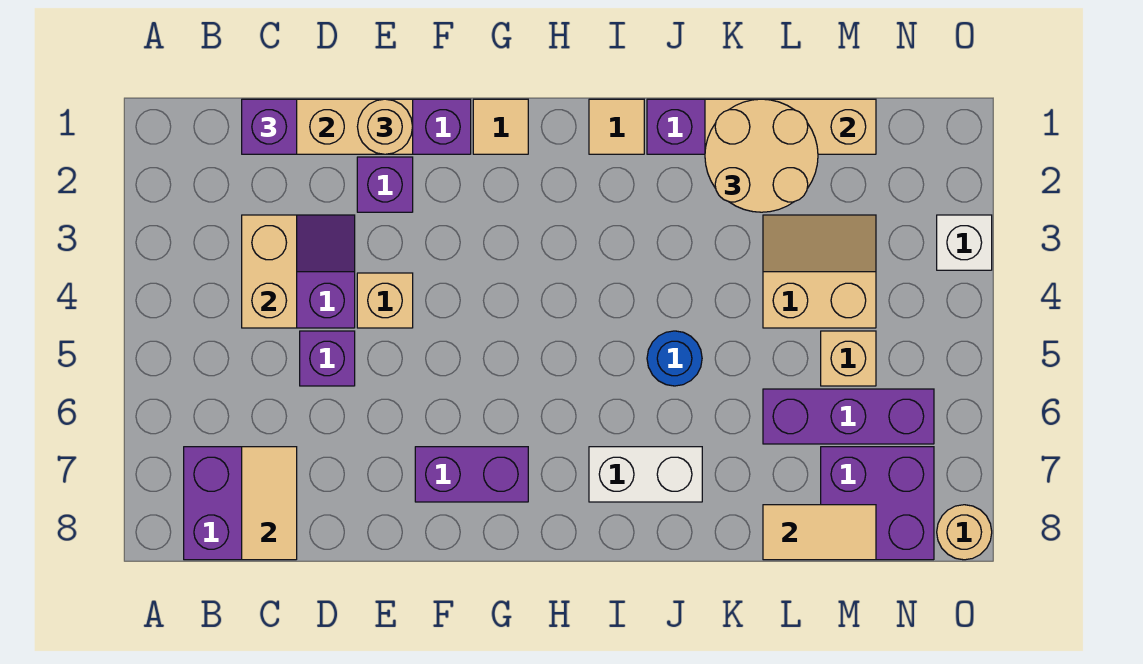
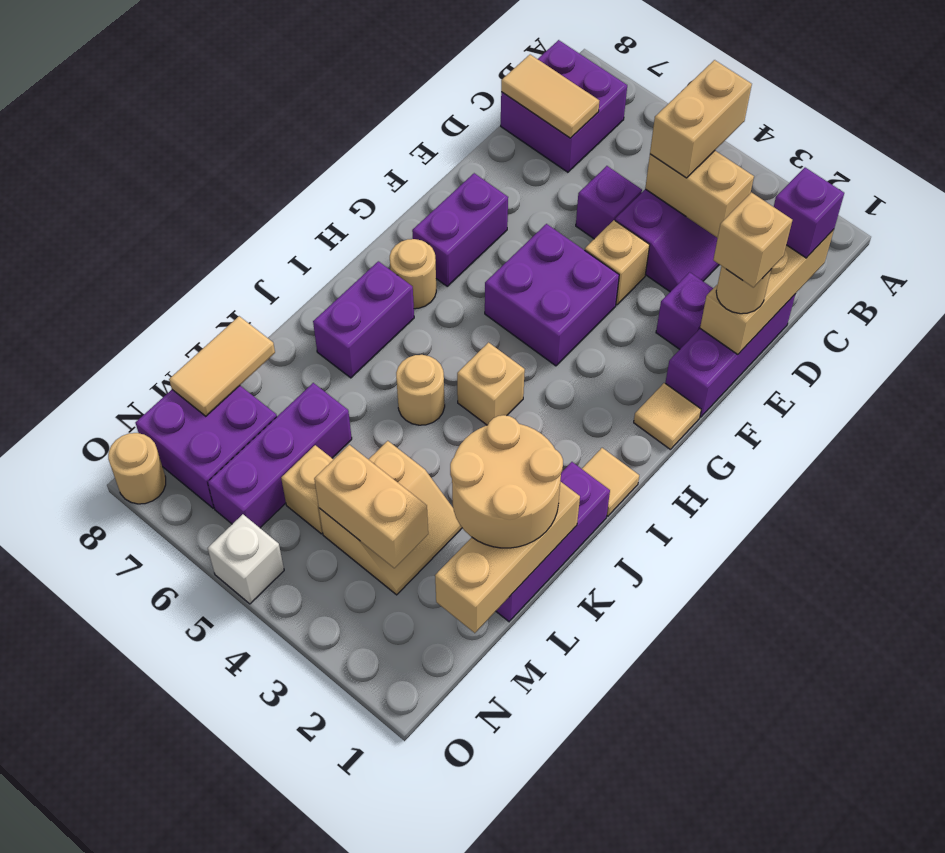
none -> tan brick B4:C4 level 3
none -> tan brick E1 level 4
none -> purple brick F4:G5 level 1
none -> tan round brick H7 level 1
none -> tan brick I4 level 1
white brick I7:J7 level 1 -> purple brick I7:J7 level 1
blue round brick J5 level 1 -> tan round brick J5 level 1
none -> tan brick M3:M4 level 2
white brick O3 level 1 -> white brick O5 level 1

